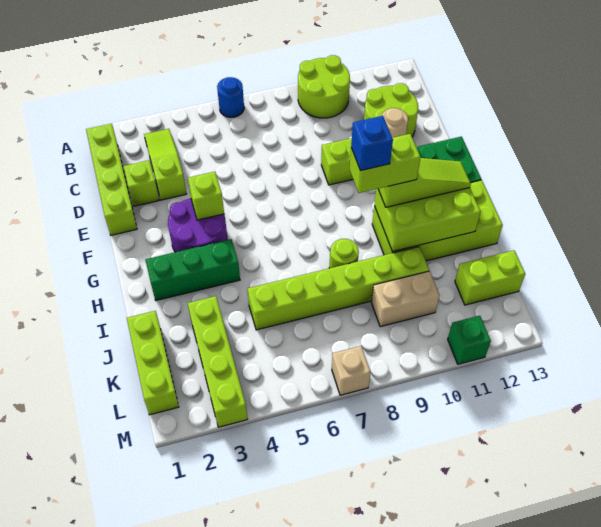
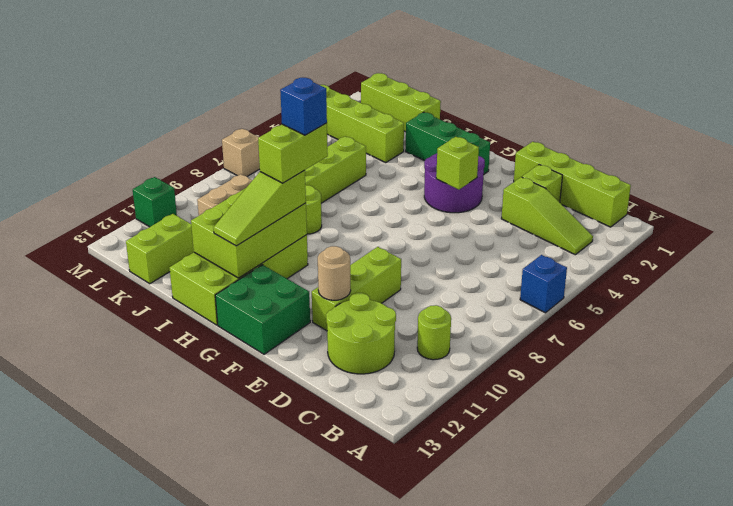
blue round brick A6 level 1 -> blue brick A6 level 1
lime round brick A9:B10 level 1 -> lime round brick B10 level 1
green brick H2:H4 level 1 -> green brick G2:I2 level 1

